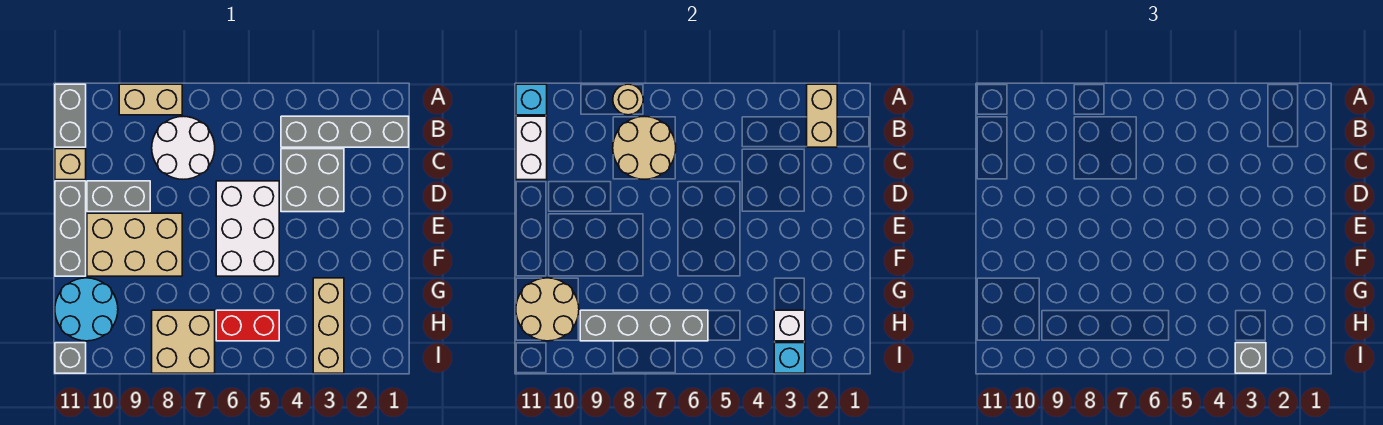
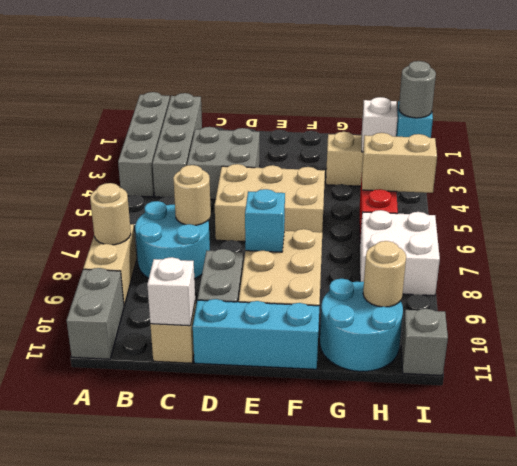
tan brick A2:B2 level 2 -> tan brick H5:I5 level 2
grey brick A11:B11 level 1 -> grey brick A10:A11 level 1
cyan brick A11 level 2 -> cyan brick E8 level 2
white round brick B7:C8 level 1 -> cyan round brick B7:C8 level 1
tan round brick B7:C8 level 2 -> tan round brick C7 level 2
white brick B11:C11 level 2 -> white brick C11 level 2
white brick D5:F6 level 1 -> tan brick D5:F6 level 1
grey brick D11:F11 level 1 -> cyan brick D11:F11 level 1
tan round brick G10:H11 level 2 -> tan round brick H10 level 2
grey brick H6:H9 level 2 -> grey brick A1:A4 level 1
tan brick H7:I8 level 1 -> white brick H7:I8 level 1
grey brick I3 level 3 -> grey round brick I3 level 3

